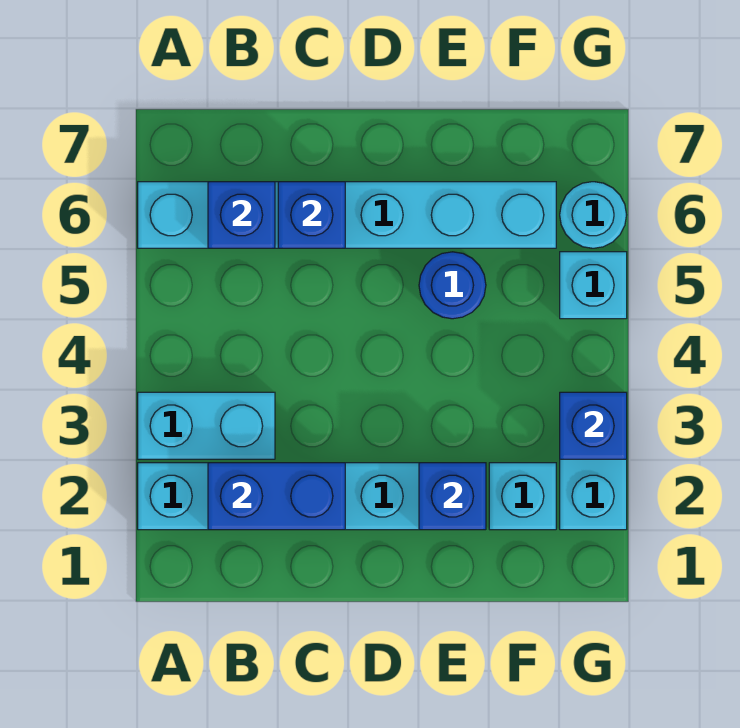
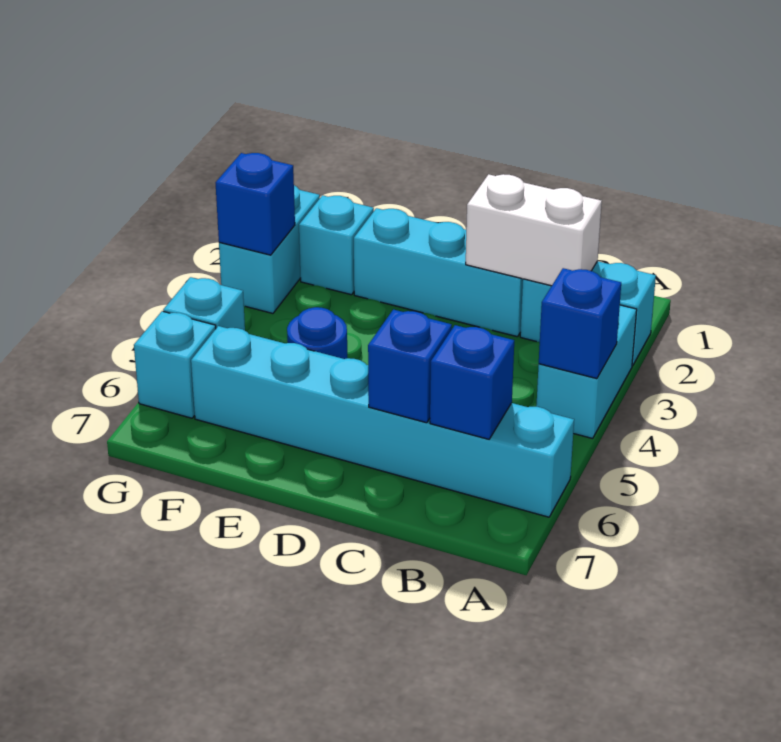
cyan brick A3:B3 level 1 -> cyan brick A3:A4 level 1
blue brick B2:C2 level 2 -> white brick B2:C2 level 2
blue brick E2 level 2 -> blue brick A4 level 2
cyan round brick G6 level 1 -> cyan brick G6 level 1

